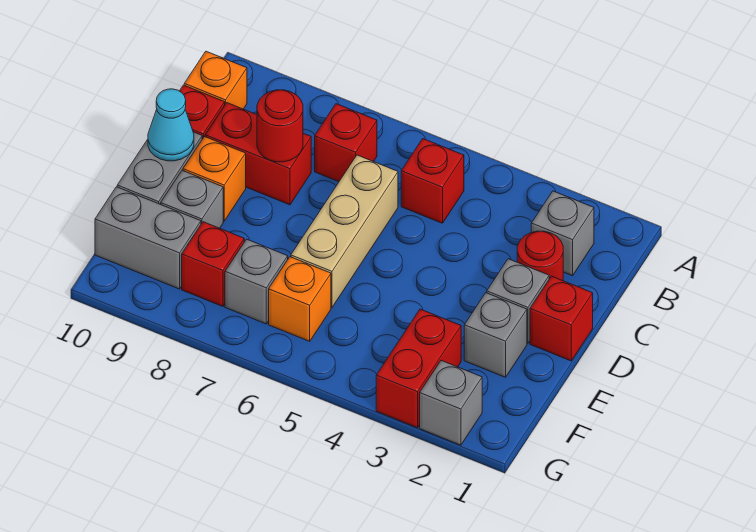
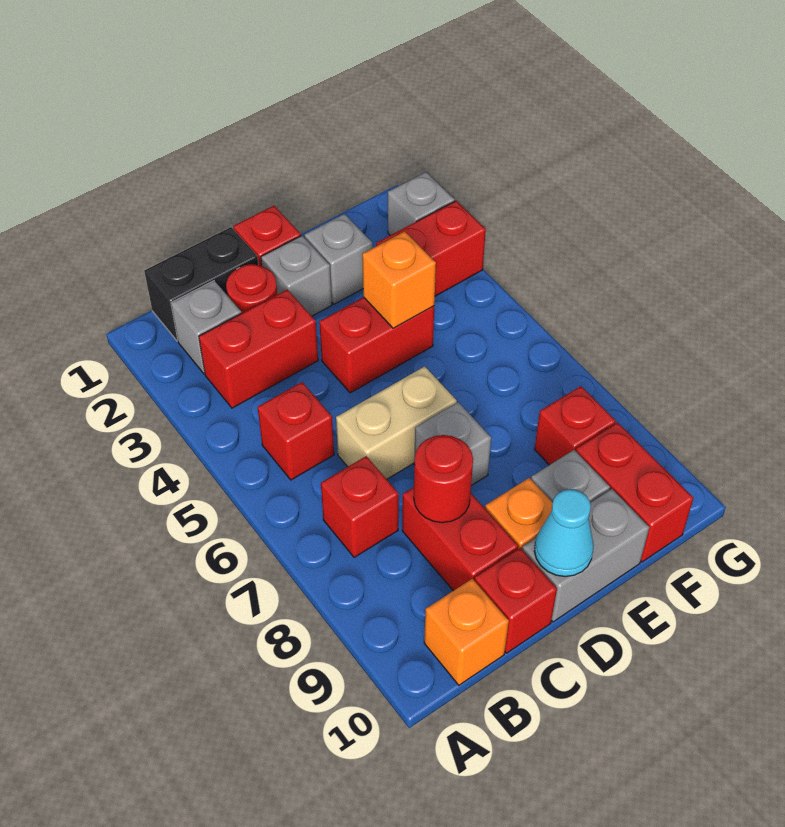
none -> black brick B1:C1 level 1
none -> red brick B3:C3 level 1
tan brick C6:E6 level 1 -> tan brick C6:D6 level 1
none -> red brick D4:E4 level 1
orange brick F6 level 1 -> orange brick E4 level 2
grey brick F7 level 1 -> grey brick D7 level 1
grey brick F9:F10 level 1 -> red brick F9:F10 level 1

